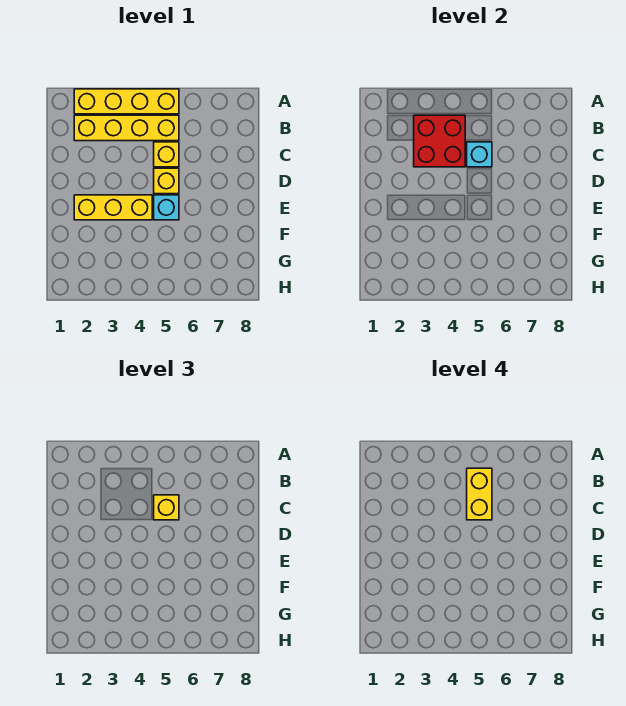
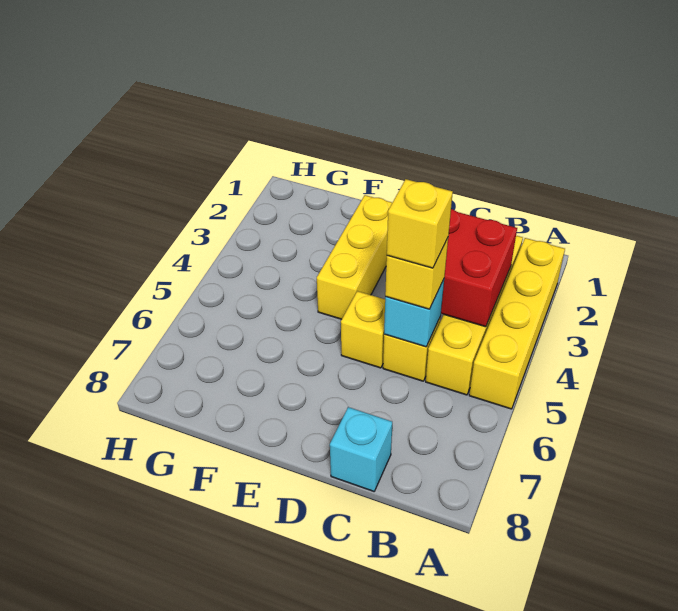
yellow brick B5:C5 level 4 -> yellow brick C5 level 4
cyan brick E5 level 1 -> cyan brick C8 level 1

